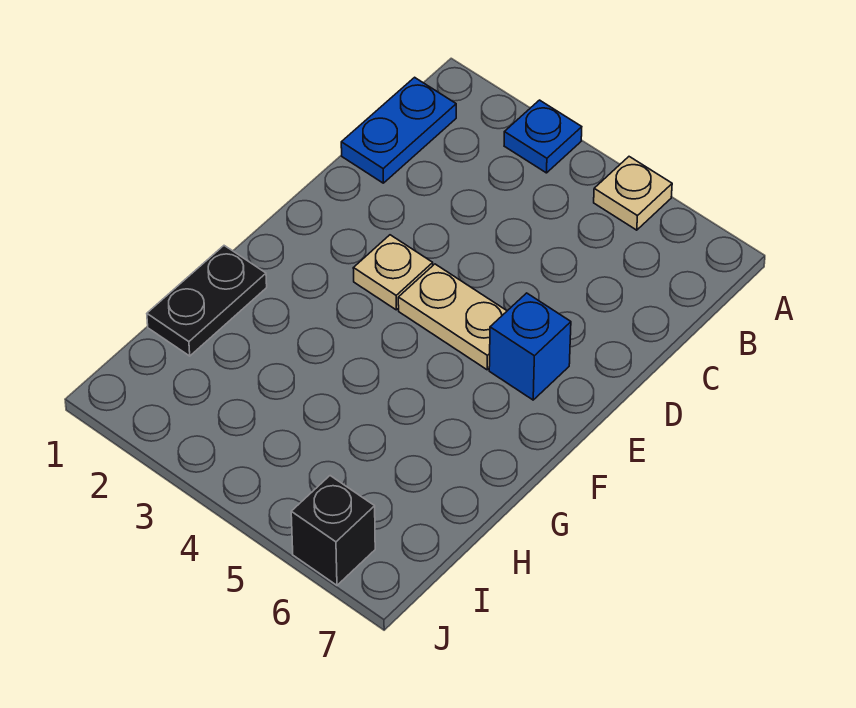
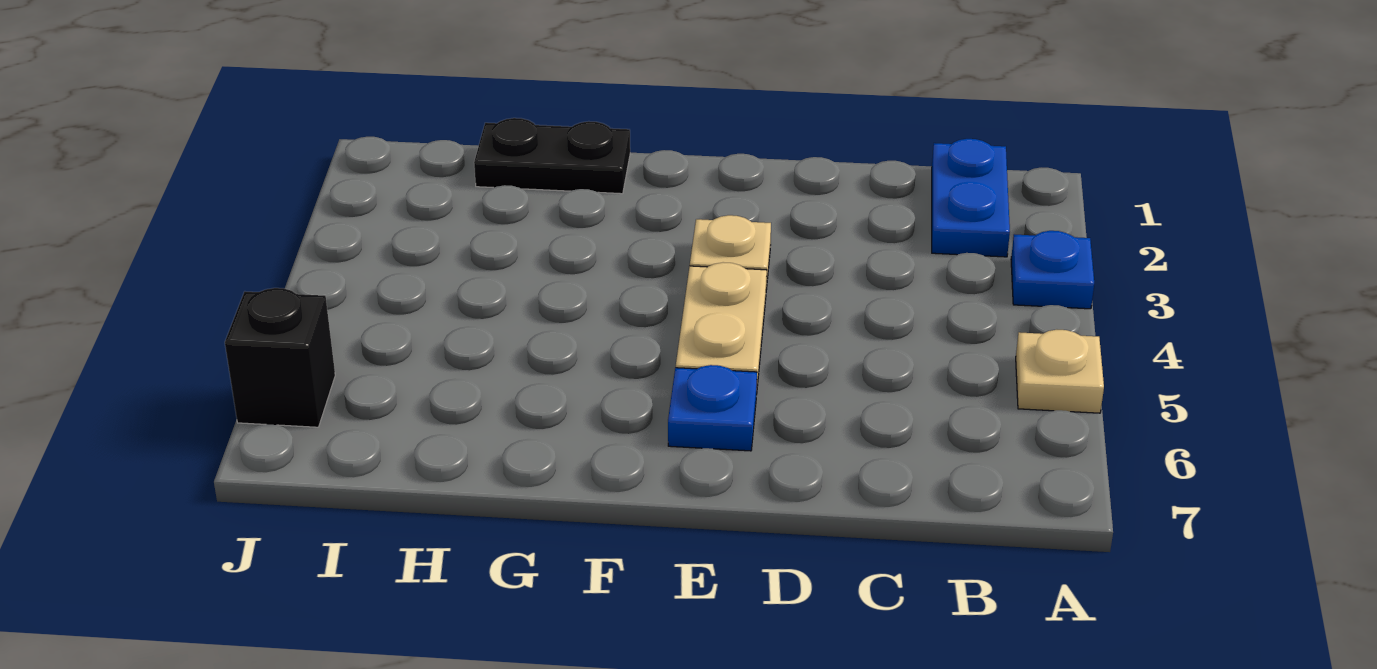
blue plate B1:C1 level 1 -> blue plate B1:B2 level 1
blue brick E6 level 1 -> blue plate E6 level 1

